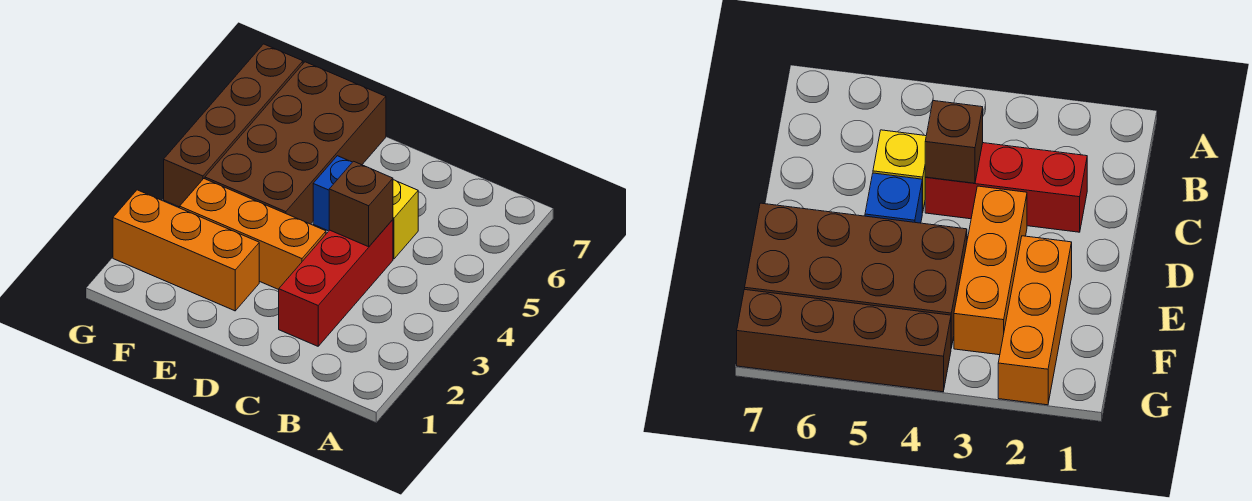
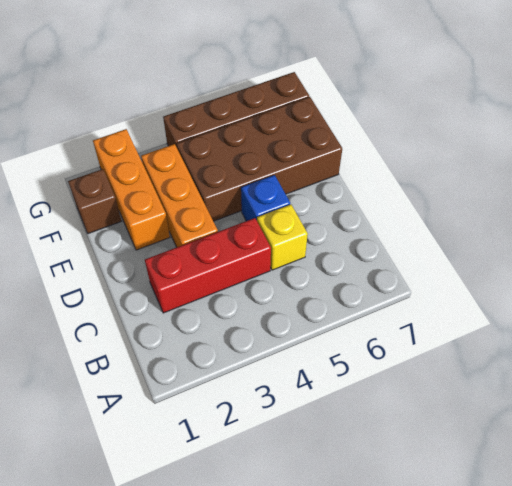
brown brick C4 level 2 -> brown brick F1 level 1

